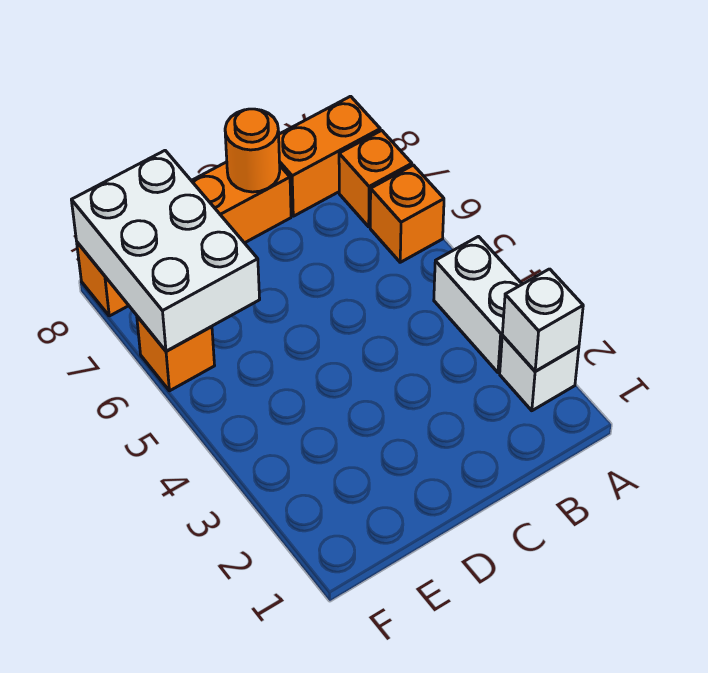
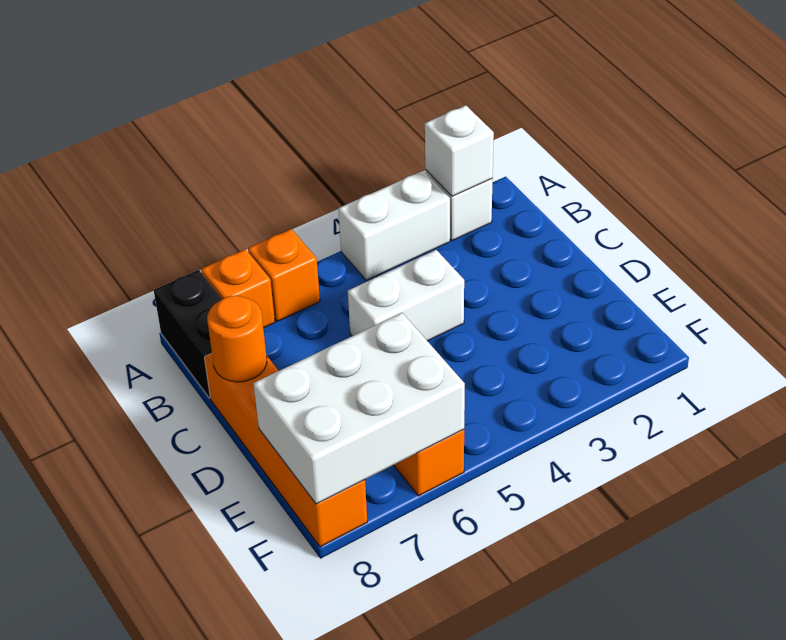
orange brick A8:B8 level 1 -> black brick A8:B8 level 1
none -> white brick C4:C5 level 1

